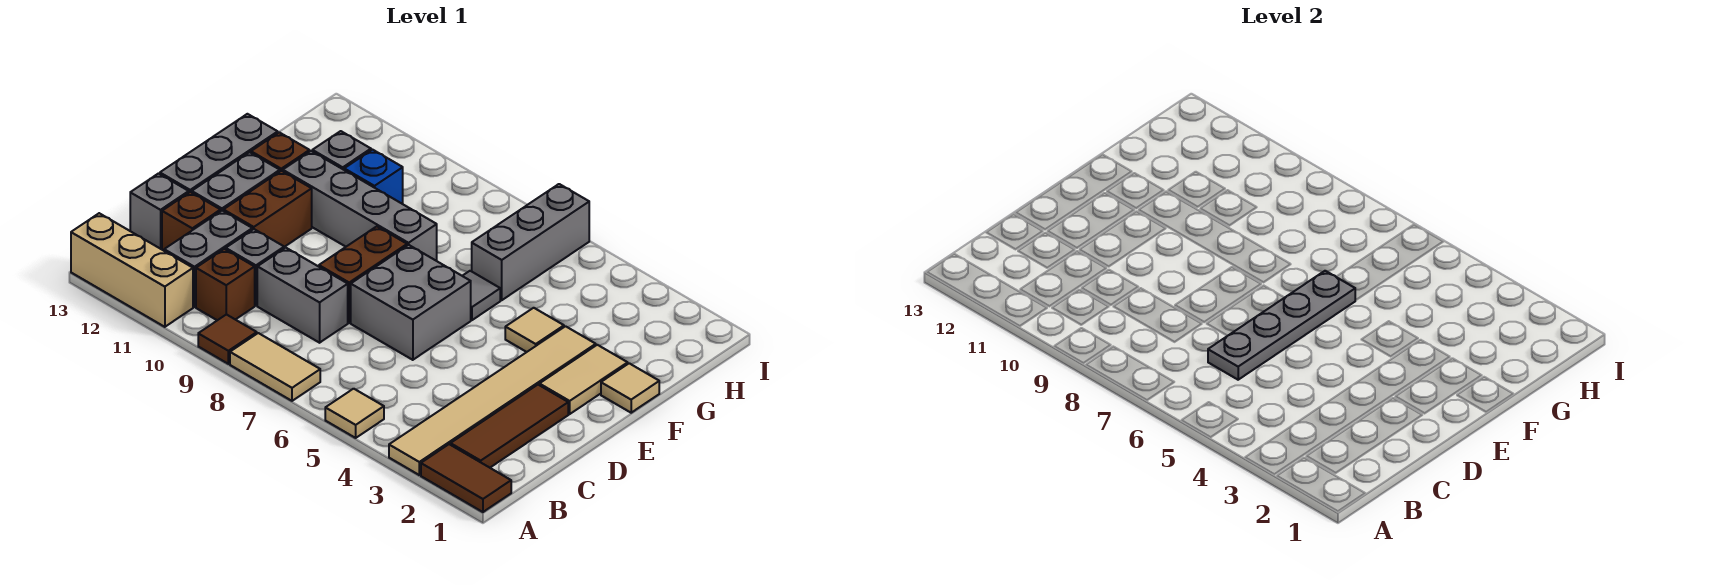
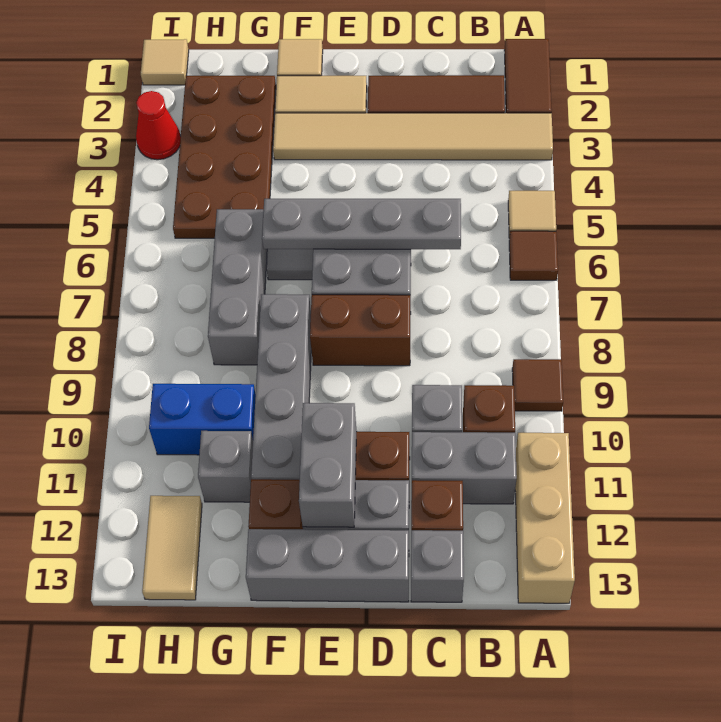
none -> brown tile A6 level 1
tan tile A7:A8 level 1 -> tan tile H12:H13 level 1
grey brick C8:C9 level 1 -> grey brick E11:E12 level 2
tan tile F4 level 1 -> tan tile I1 level 1
none -> brown plate G2:H5 level 1
grey brick G6:I6 level 1 -> grey brick G6:G8 level 1
blue brick G10 level 1 -> blue brick G10:H10 level 1
none -> red cone I3 level 1

